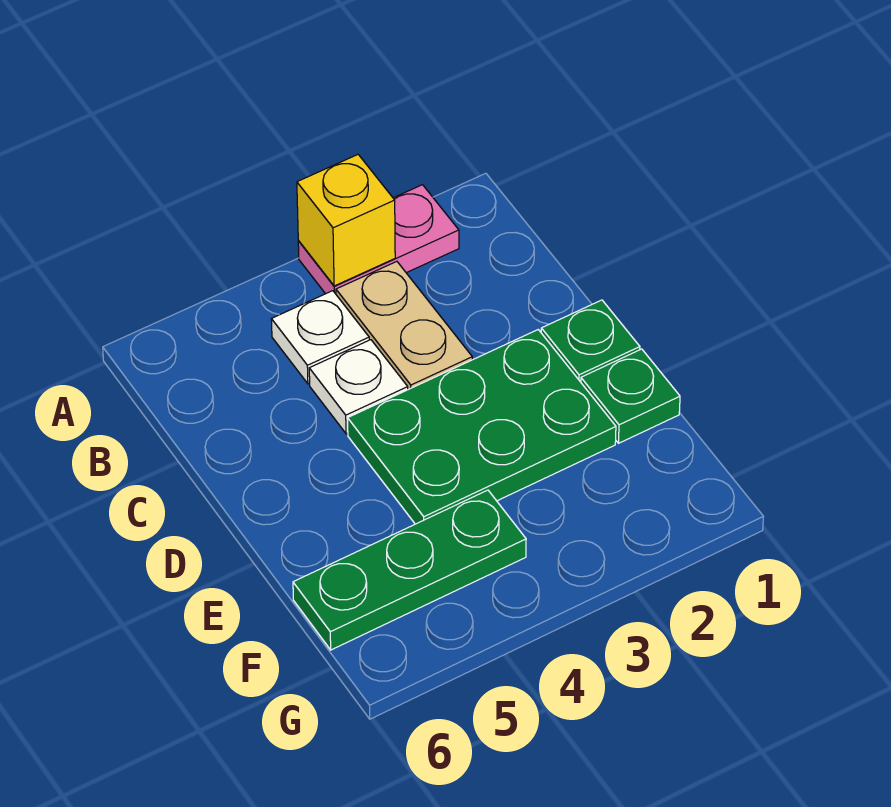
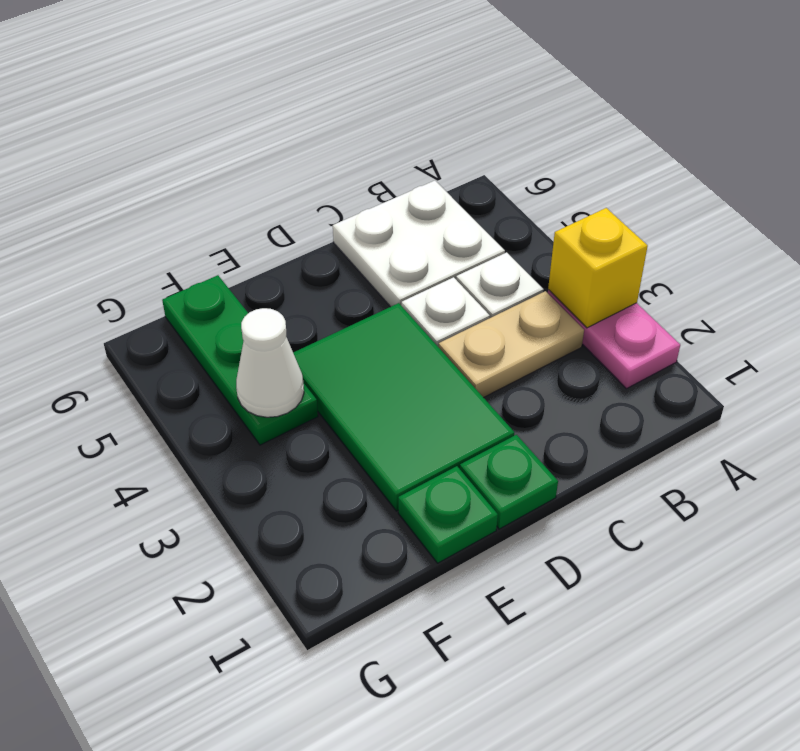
none -> white plate B5:C6 level 1
green plate D2:E4 level 1 -> green tile D2:E4 level 1
none -> white cone F4 level 2

